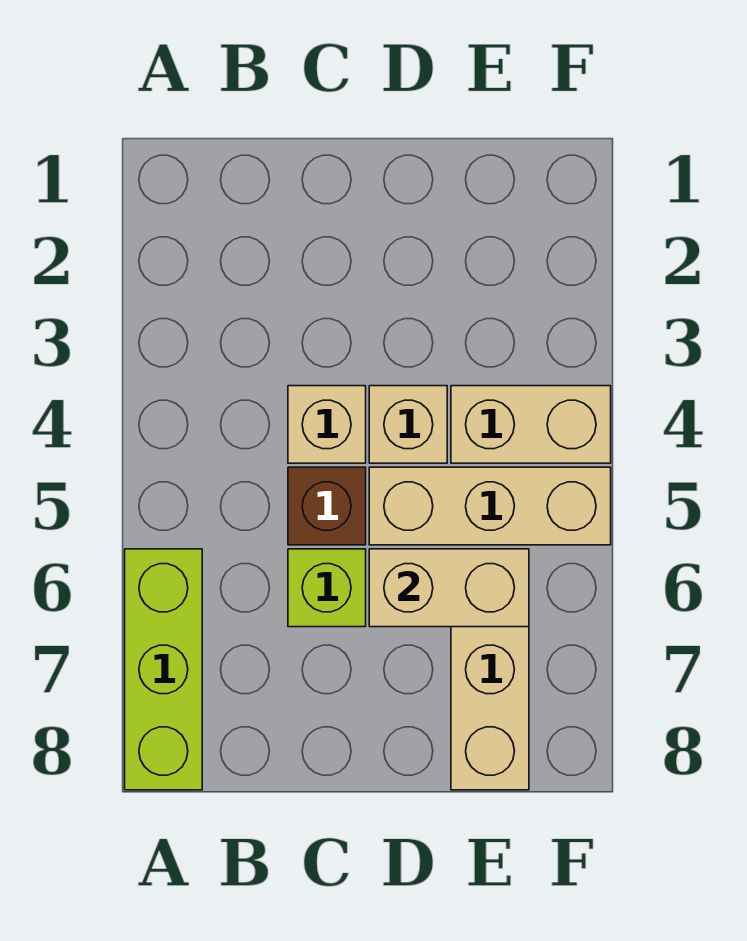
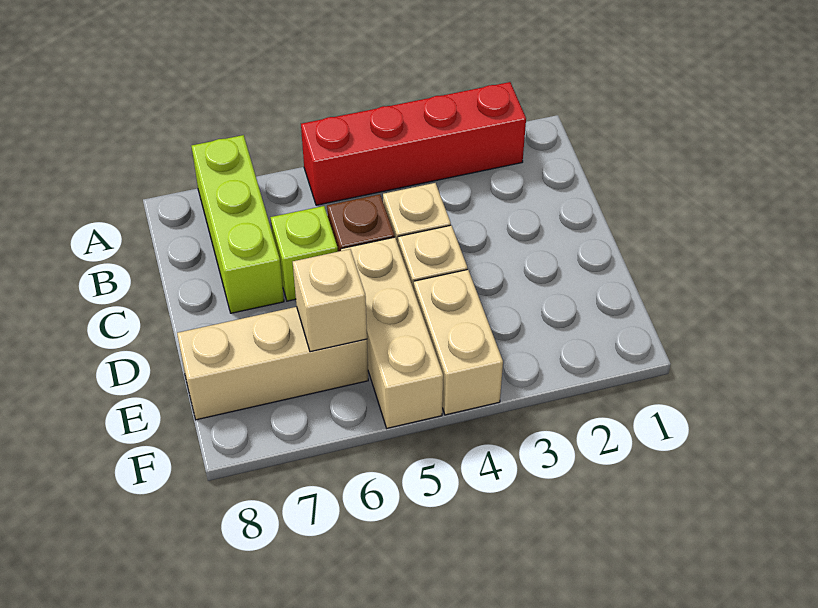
none -> red brick A2:A5 level 1
lime brick A6:A8 level 1 -> lime brick A7:C7 level 1
tan brick D6:E6 level 2 -> tan brick E6 level 2

